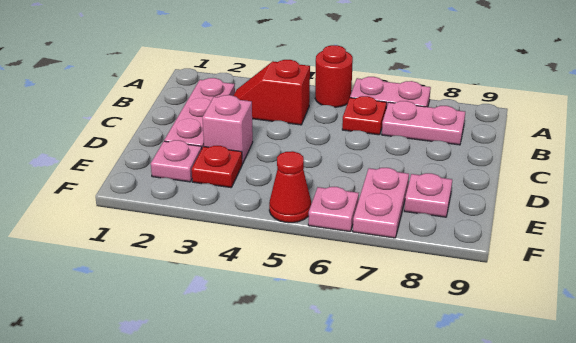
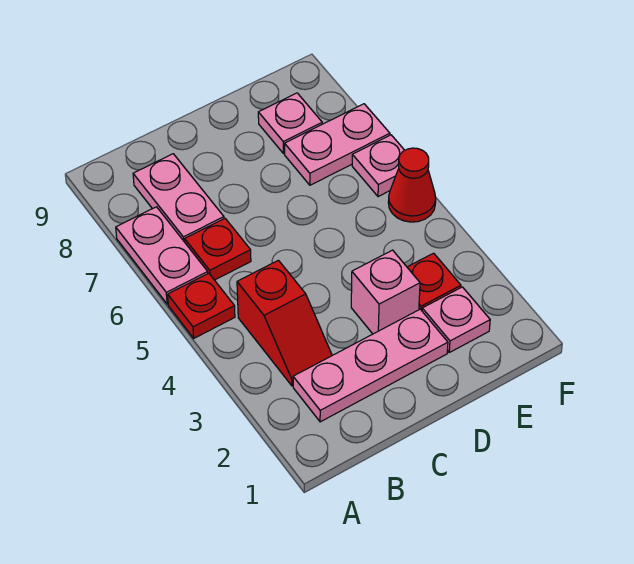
red round brick A5 level 1 -> red plate A5 level 1

